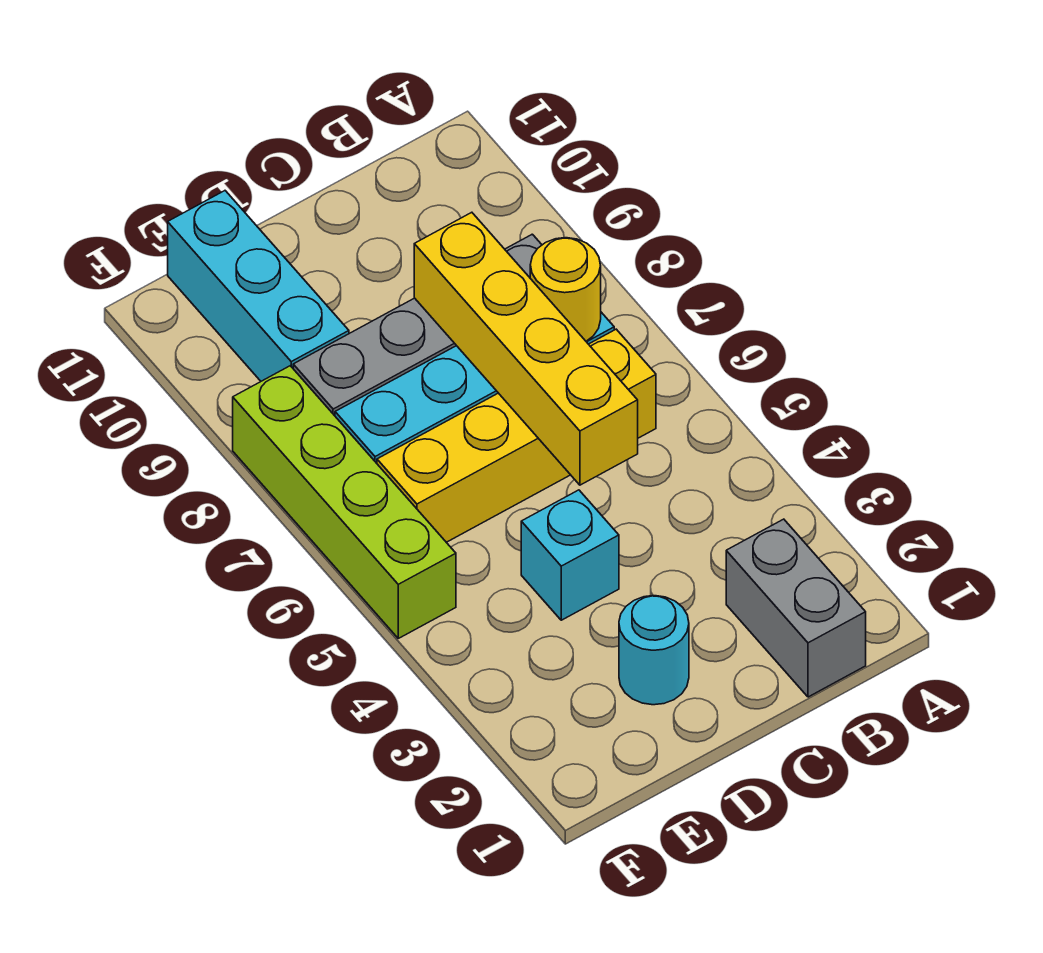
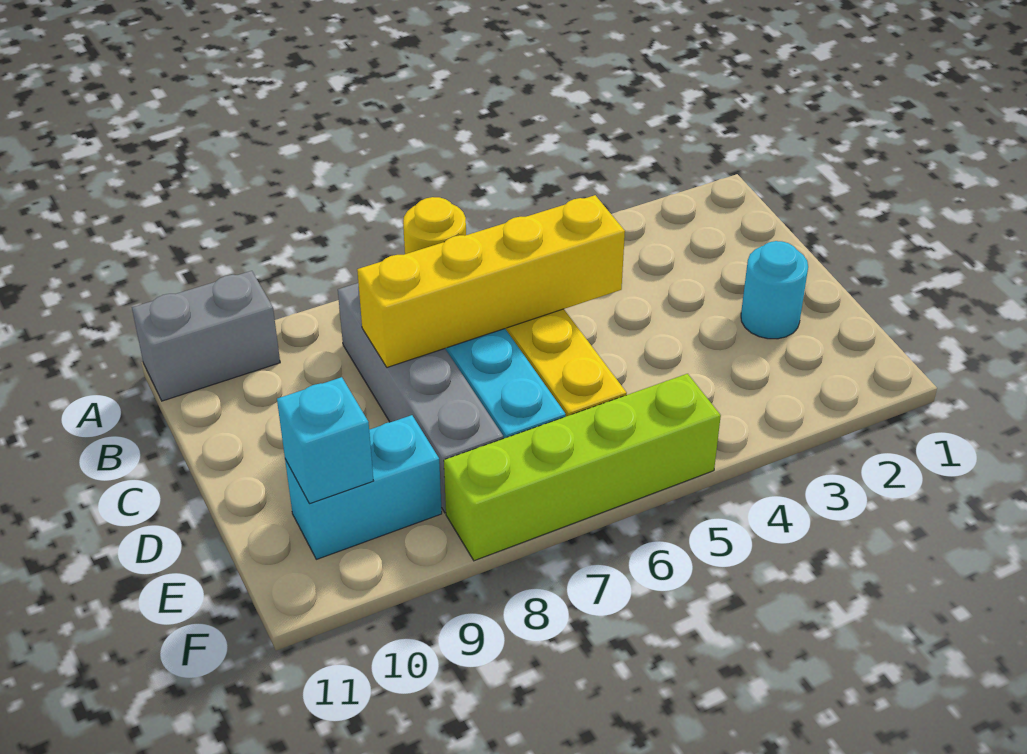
grey brick B1:B2 level 1 -> grey brick A10:A11 level 1
cyan brick D4 level 1 -> cyan brick E10 level 2
cyan brick E9:E11 level 1 -> cyan brick E9:E10 level 1

